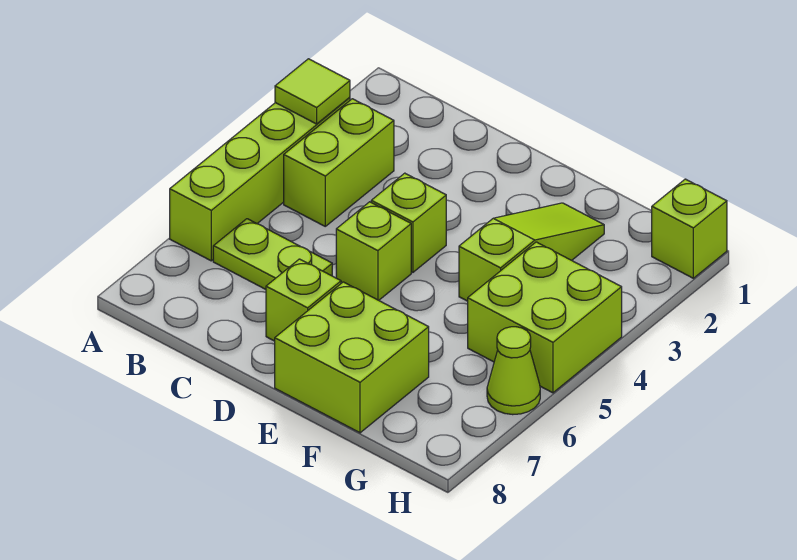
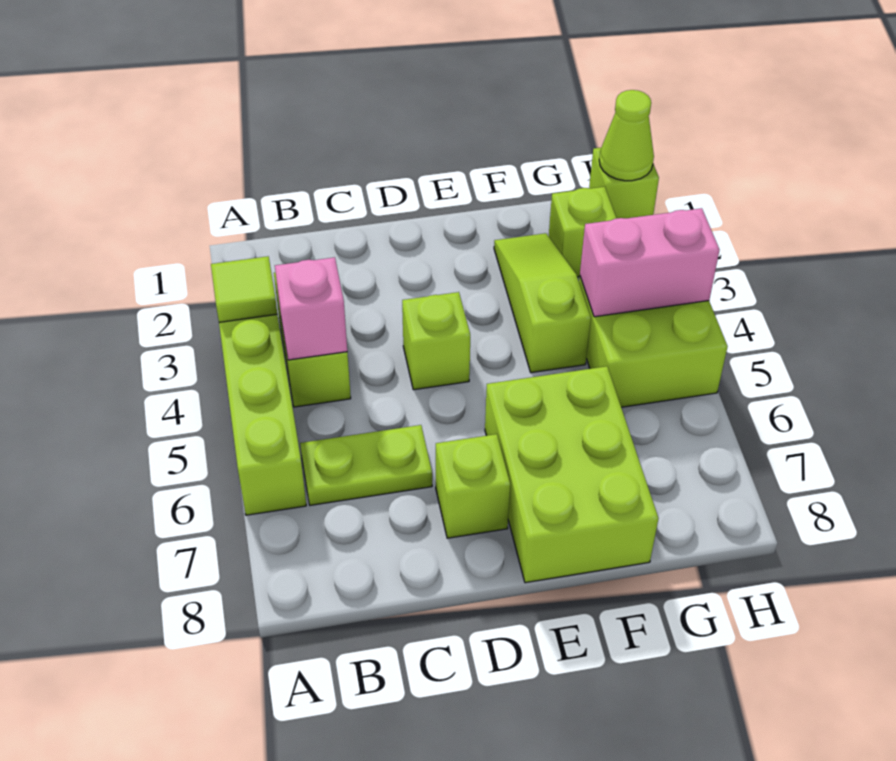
none -> pink brick B4 level 2
lime brick D5 level 1 -> lime brick G2 level 1
lime brick E7:F8 level 1 -> lime brick E6:F8 level 1
none -> pink brick G4:H4 level 2
lime cone H6 level 1 -> lime cone H1 level 2

